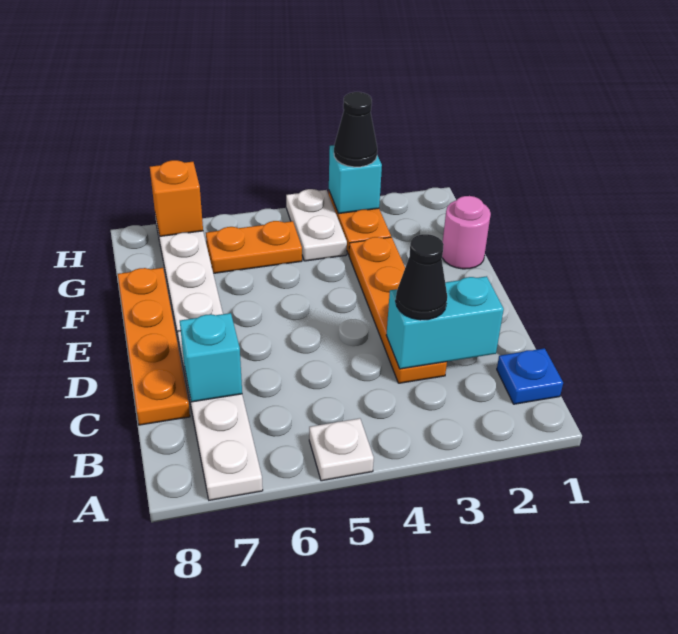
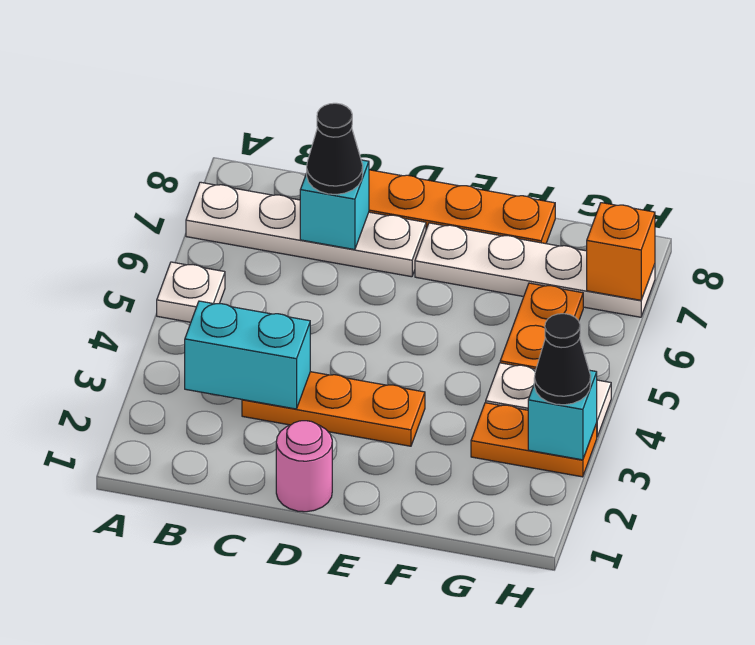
blue plate B1 level 1 -> none
cyan brick C2:C3 level 2 -> cyan brick B3:C3 level 2
orange plate C3:F3 level 1 -> orange plate C3:E3 level 1
black cone C3 level 3 -> black cone C7 level 3
pink round brick F1 level 1 -> pink round brick D1 level 1

